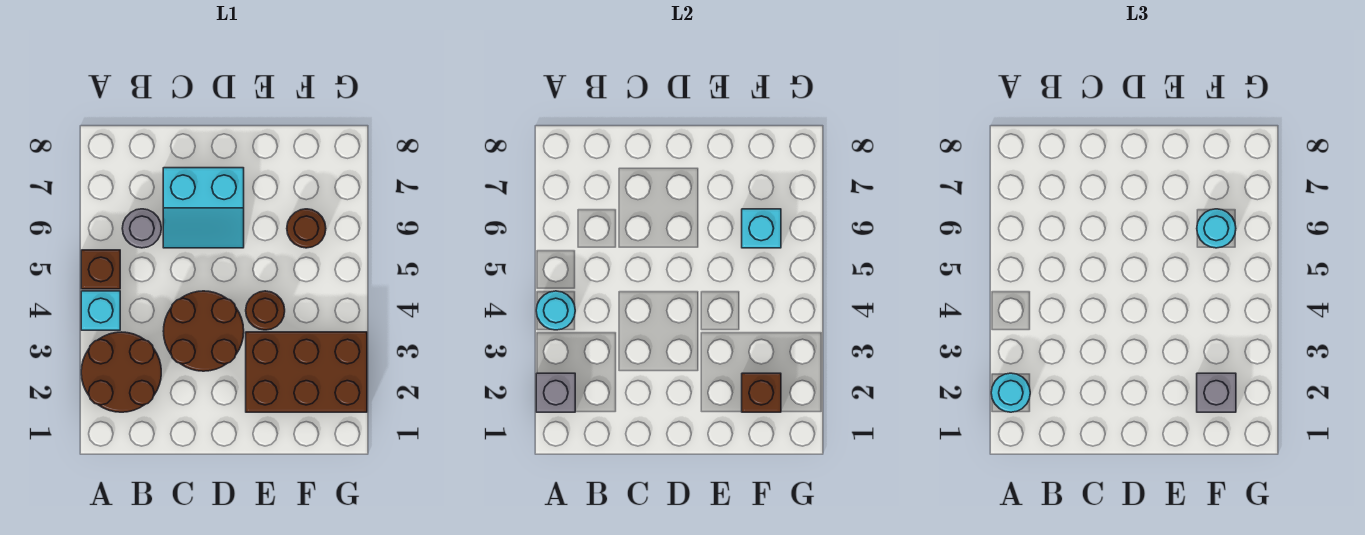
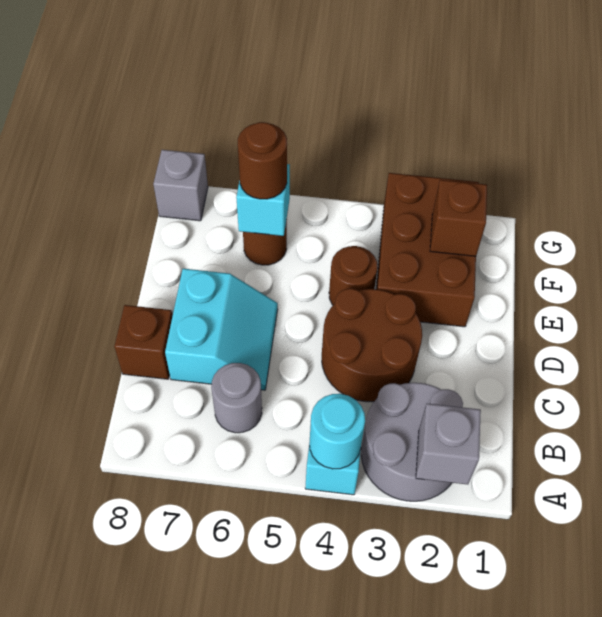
brown round brick A2:B3 level 1 -> grey round brick A2:B3 level 1
cyan round brick A2 level 3 -> none
brown brick A5 level 1 -> brown brick C8 level 1
grey brick F2 level 3 -> grey brick G8 level 1
cyan round brick F6 level 3 -> brown round brick F6 level 3

